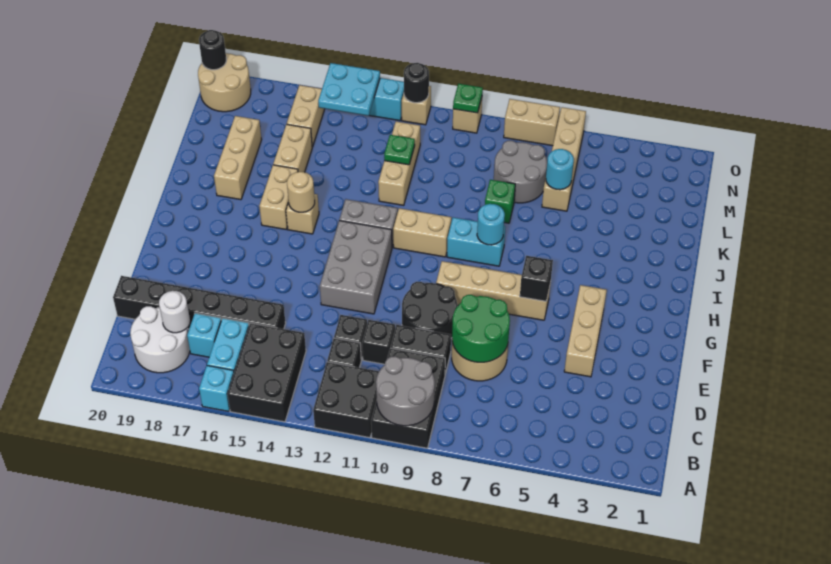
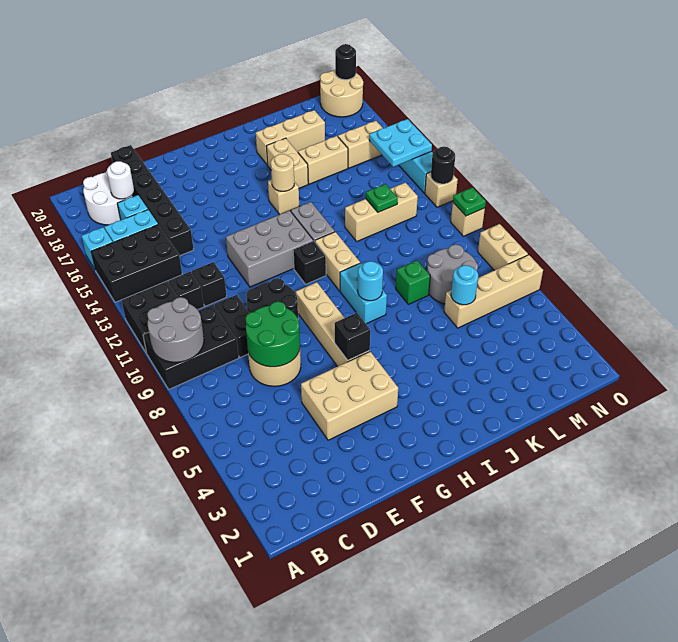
black brick D11 level 1 -> black brick H11 level 1
tan brick E4:G4 level 1 -> tan brick E4:G5 level 1
tan brick I16:J16 level 1 -> tan brick J16:J17 level 1

